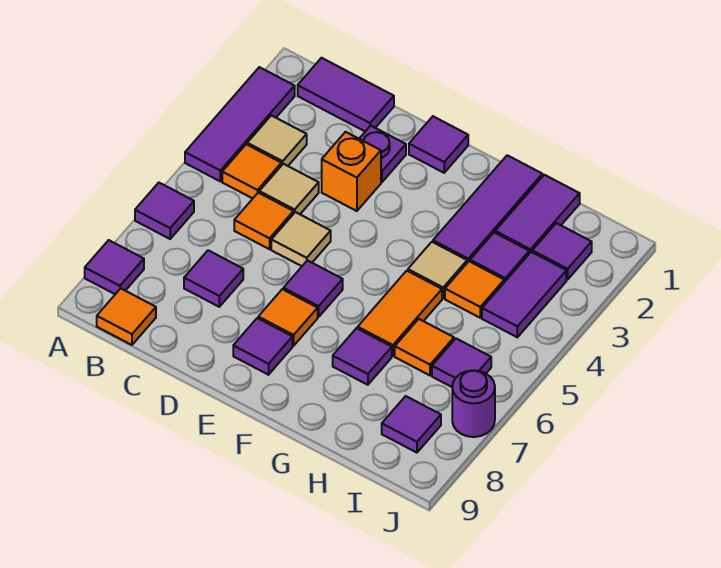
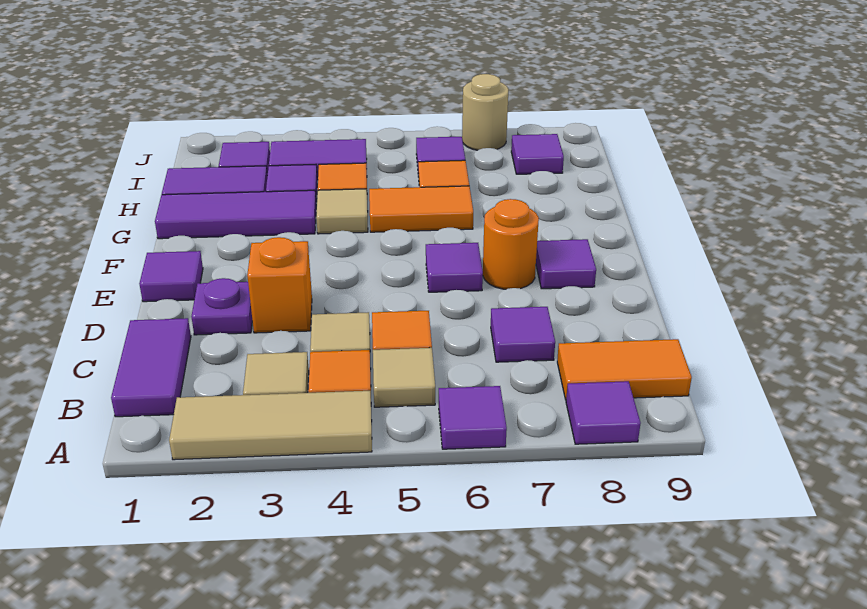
purple tile A2:A4 level 1 -> tan tile A2:A4 level 1
orange tile B9 level 1 -> orange tile B8:B9 level 1
tan tile D5 level 1 -> tan tile B5 level 1
orange tile E7 level 1 -> orange round brick E7 level 1
purple tile G7 level 1 -> none
purple round brick J7 level 1 -> tan round brick J7 level 1

